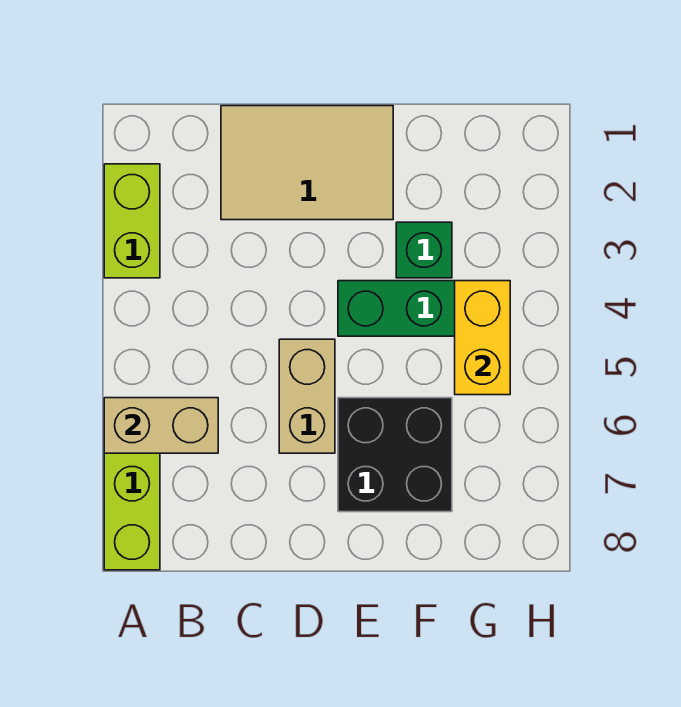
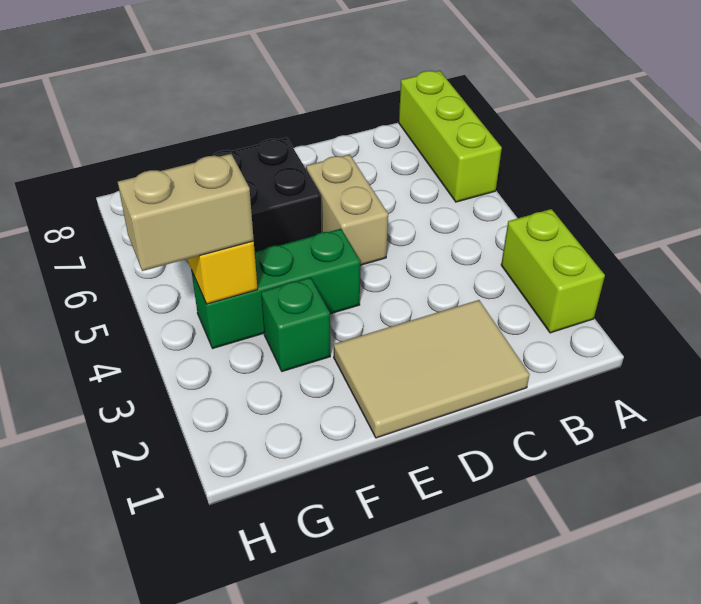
tan brick A6:B6 level 2 -> tan brick G4:H4 level 3

